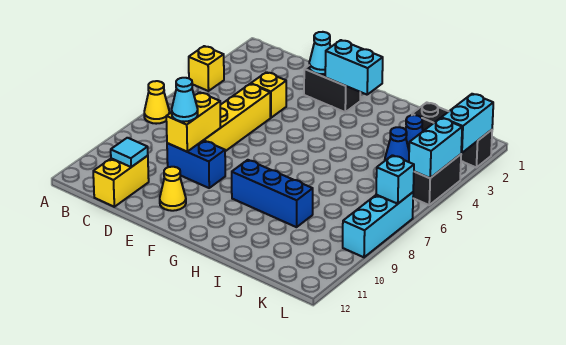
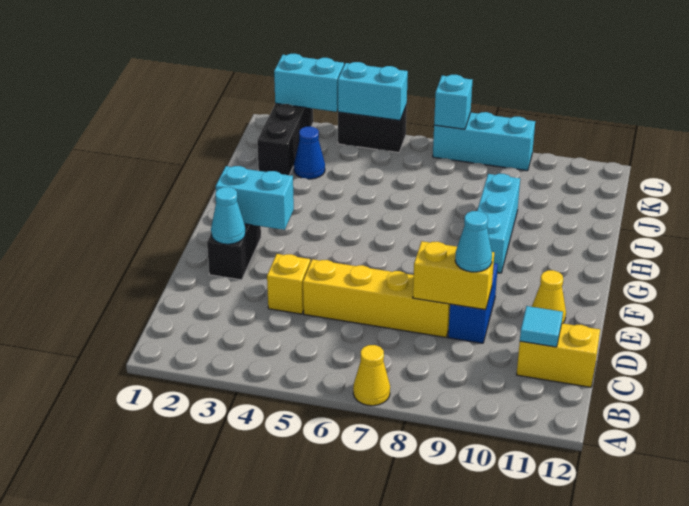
yellow brick A4 level 1 -> none
cyan brick F2:G2 level 2 -> cyan brick F2:F3 level 2
blue brick G9:I9 level 1 -> cyan brick G9:I9 level 1
blue cone J4 level 1 -> none

